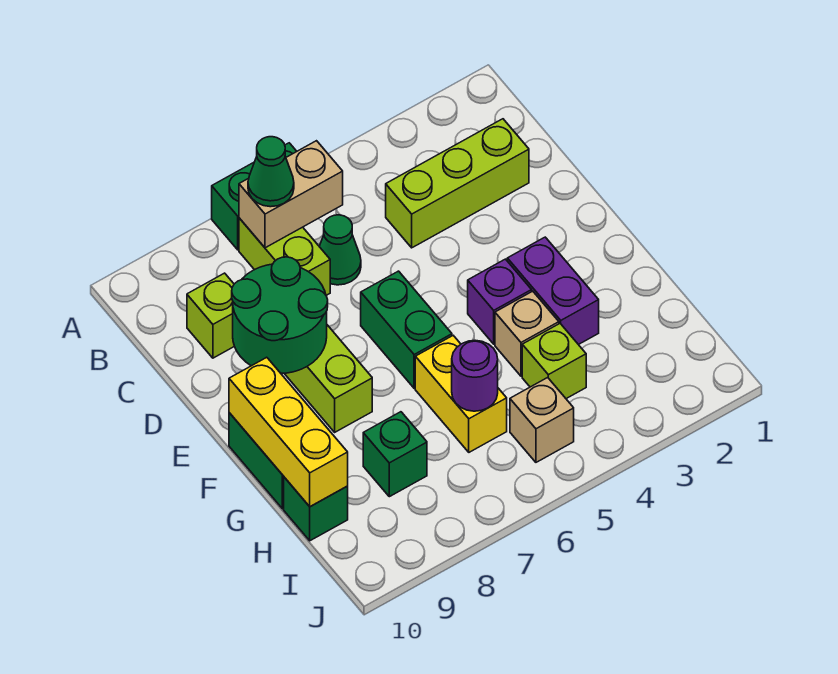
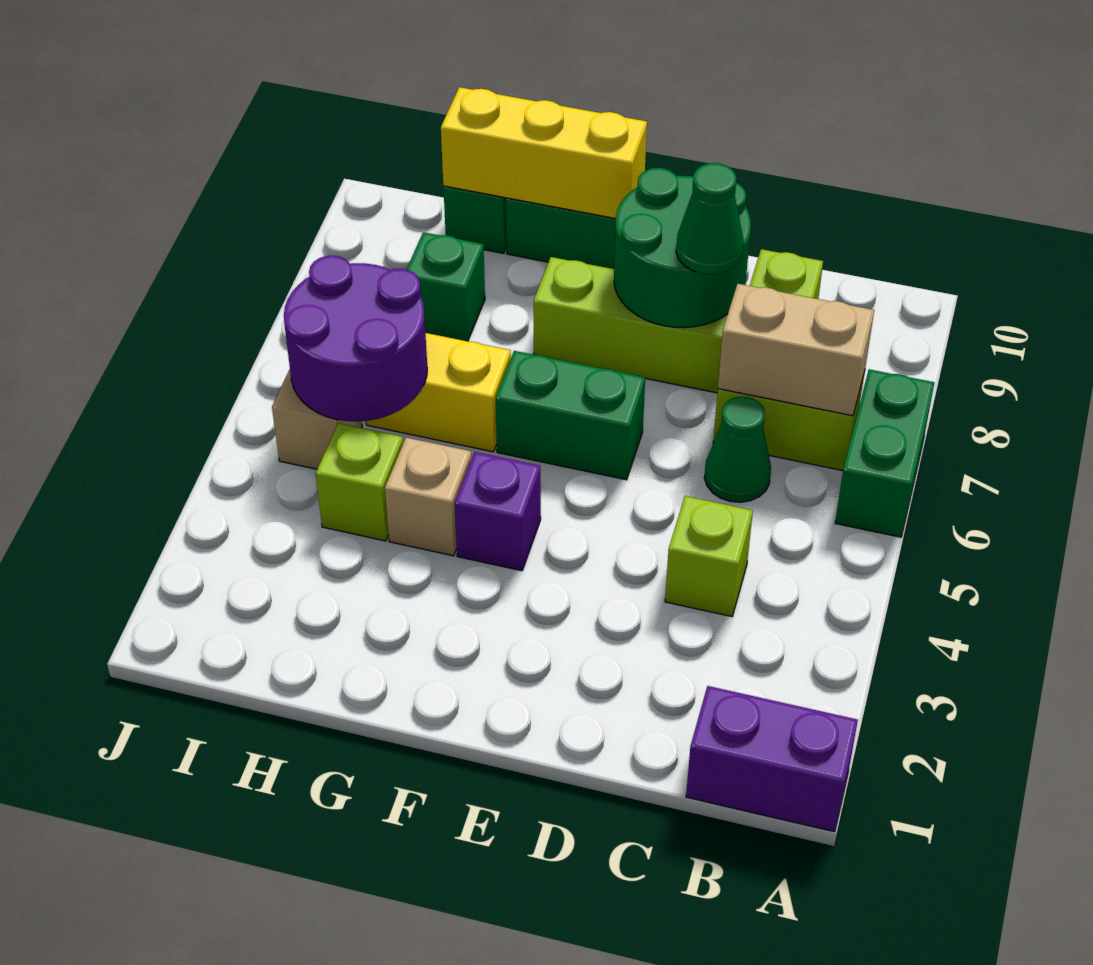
tan brick B6:B7 level 2 -> tan brick B7:C7 level 2
green cone B7 level 3 -> green cone D8 level 3
lime brick C2:C4 level 1 -> lime brick C4 level 1
purple brick F3:G3 level 1 -> purple brick A1:B1 level 1
purple round brick H6 level 2 -> purple round brick H5:I6 level 2

